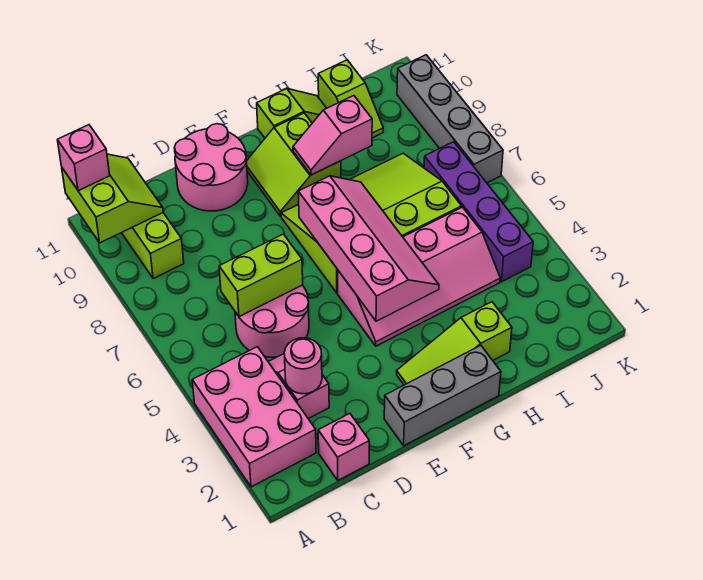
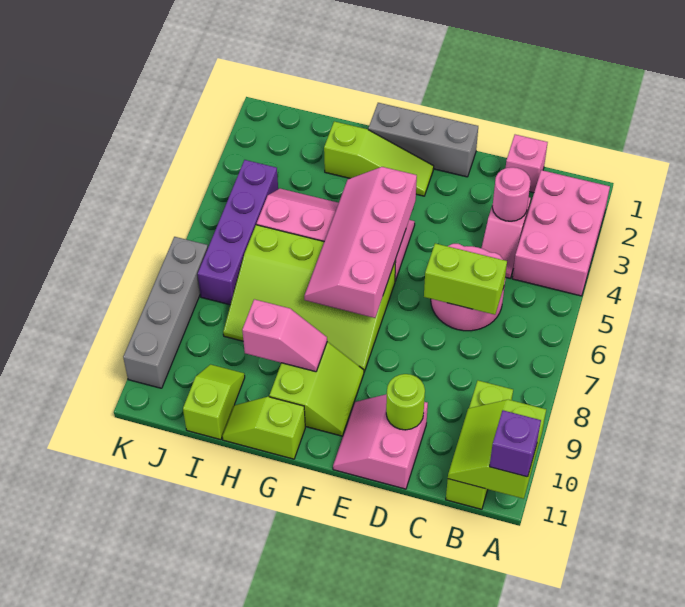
pink brick A11 level 3 -> purple brick A11 level 3
pink round brick D10:E11 level 1 -> pink slope D10:E11 level 1 top D
none -> lime round brick D10 level 2

